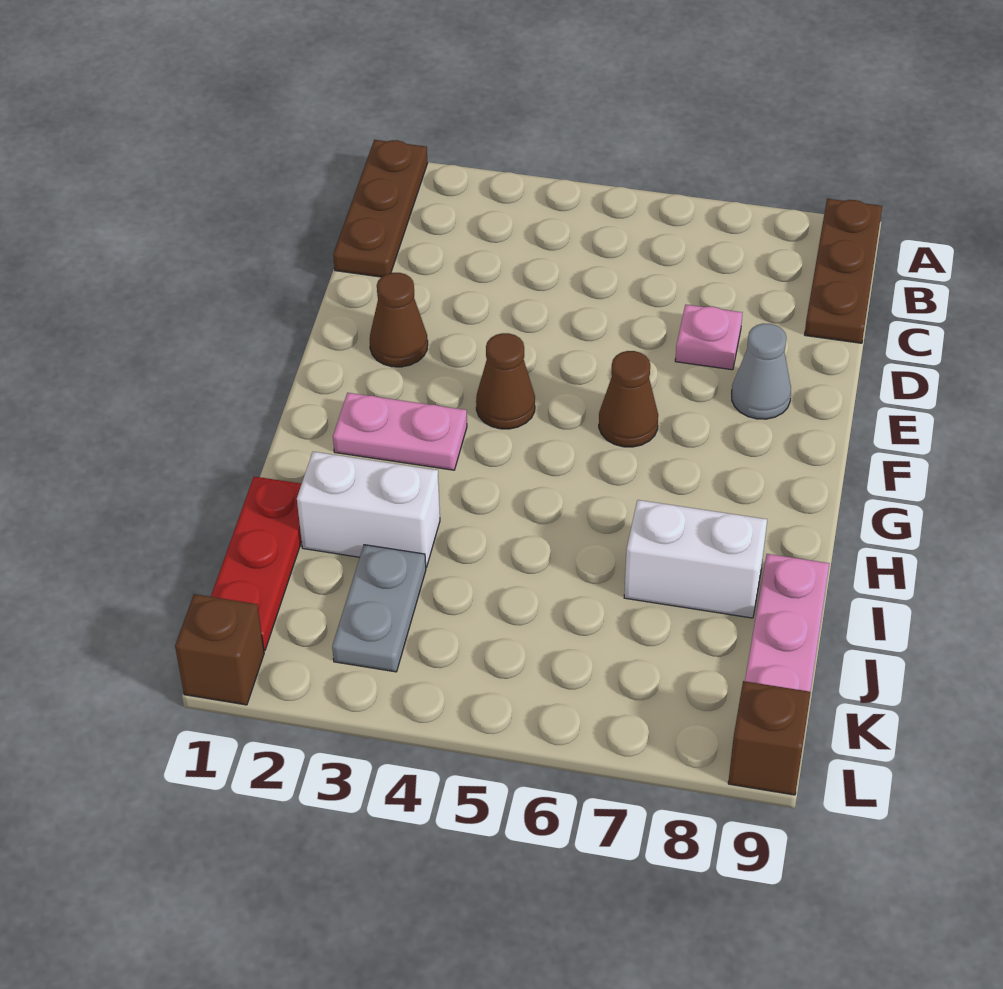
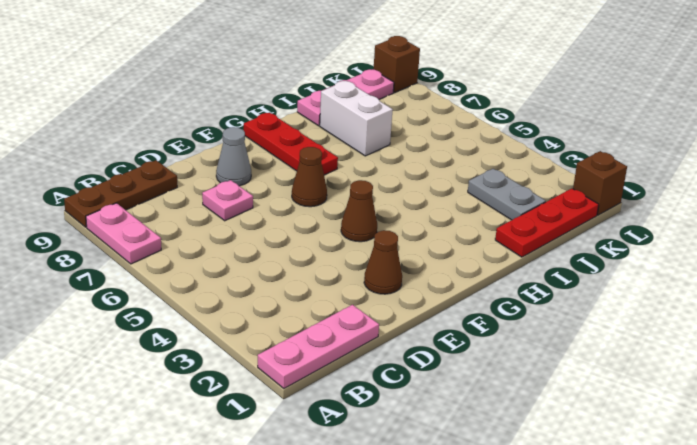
brown plate A1:C1 level 1 -> pink plate A1:C1 level 1
pink plate G2:G3 level 1 -> pink plate A7:A8 level 1
none -> red plate G7:G9 level 1
white brick I2:I3 level 1 -> none
grey plate J3:K3 level 1 -> grey plate J2:J3 level 1

